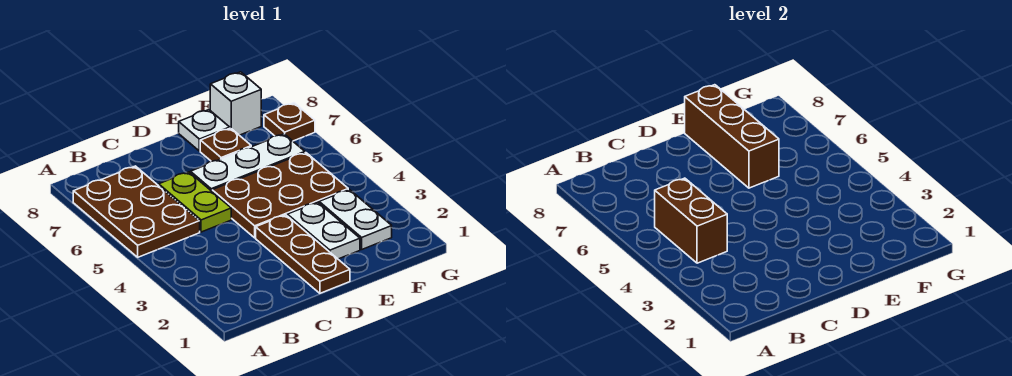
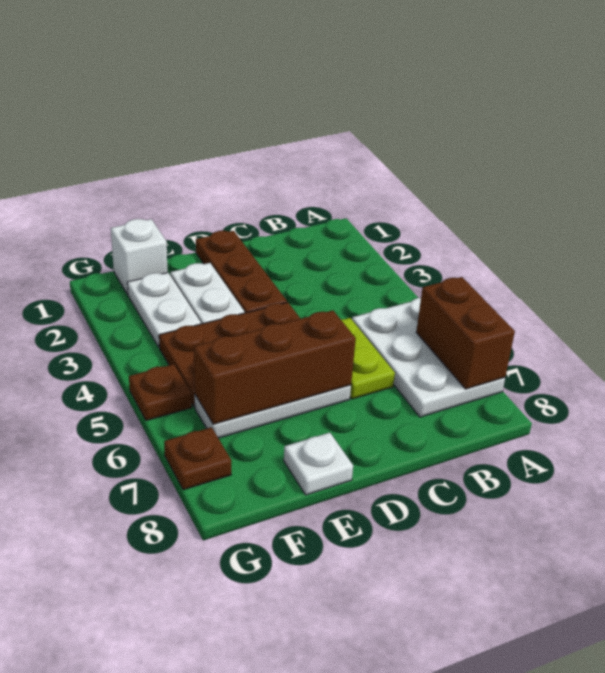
brown plate A5:B7 level 1 -> white plate A5:B7 level 1
brown brick B4:B5 level 2 -> brown brick A6:A7 level 2
brown brick E6:E8 level 2 -> brown brick D6:F6 level 2
brown plate E7 level 1 -> brown plate G5 level 1
white brick F8 level 1 -> white brick F1 level 1

